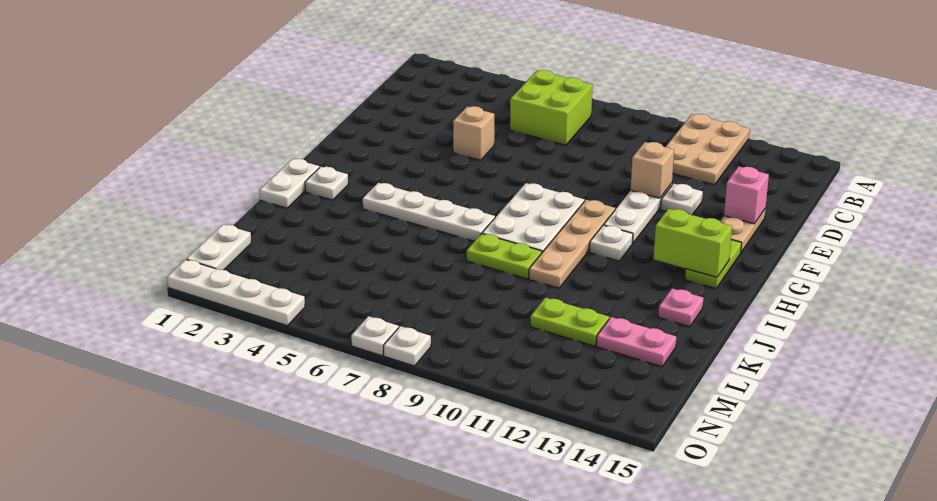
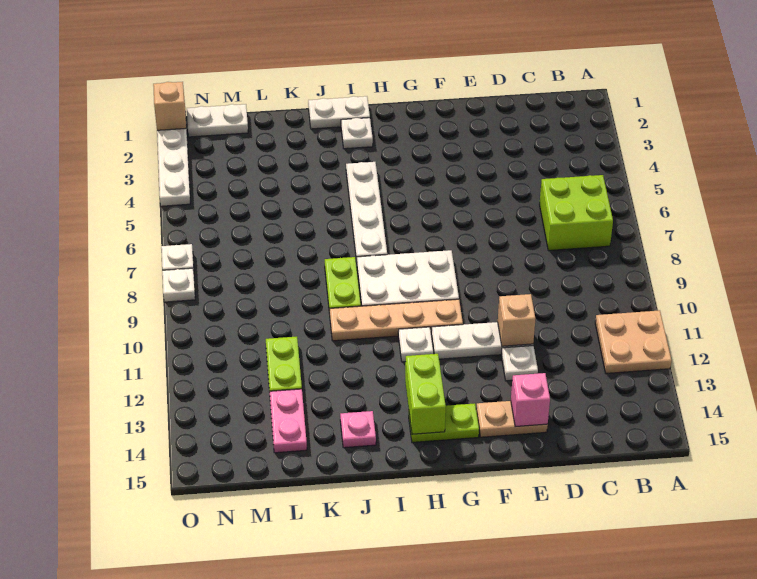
tan plate A11:C12 level 1 -> tan plate A11:B12 level 1
tan brick E5 level 1 -> tan brick O1 level 2

